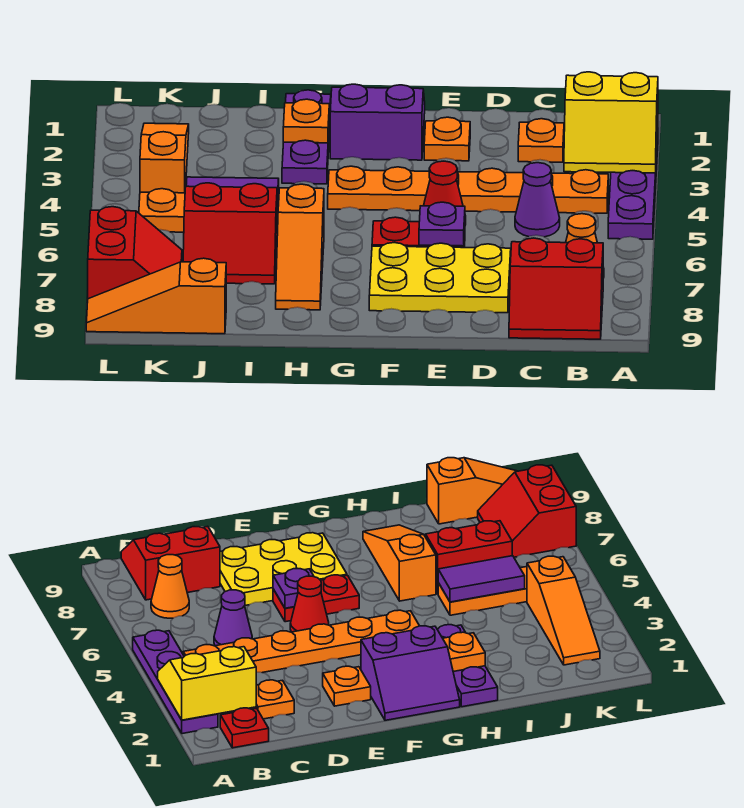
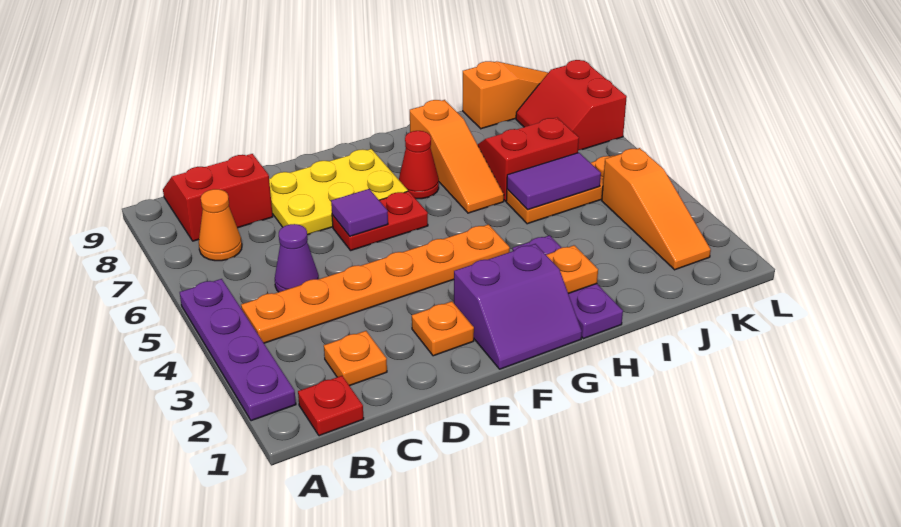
yellow slope A2:B3 level 2 top 2 -> none
red cone E5 level 1 -> red cone G7 level 1
purple plate E6 level 2 -> purple tile E6 level 2
orange slope H6:H8 level 1 top 6 -> orange slope H6:H8 level 1 top 8

